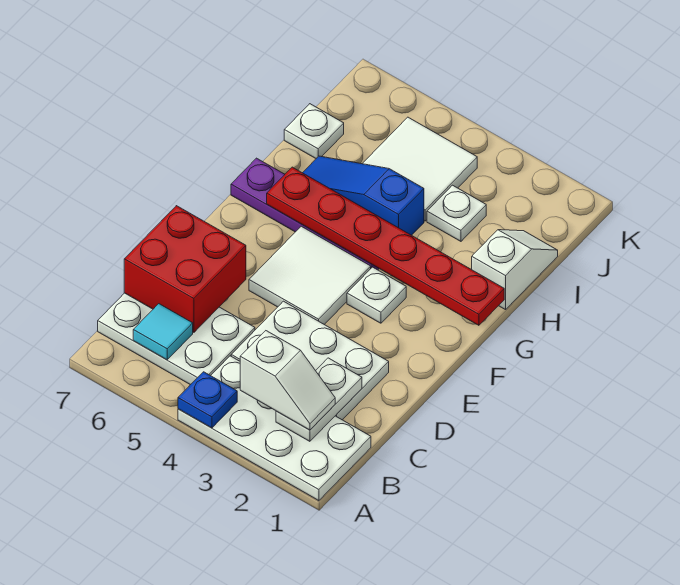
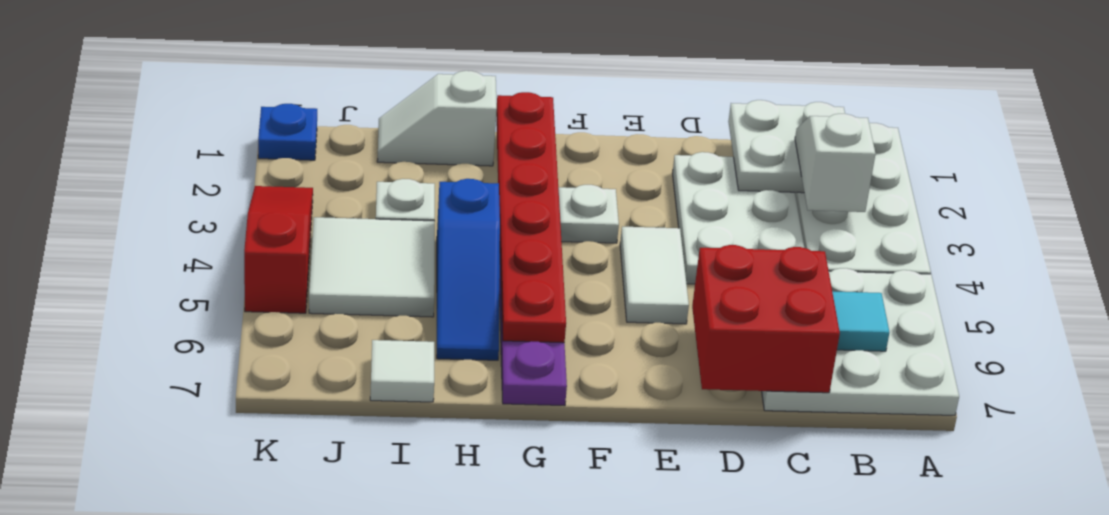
blue plate A4 level 2 -> blue plate K1 level 1
white plate B2:C2 level 2 -> white plate B1:C2 level 2
white plate B5:C7 level 1 -> white plate A5:C7 level 1
white tile E4:F5 level 1 -> white tile E4:E5 level 1
white plate I7 level 1 -> white tile I7 level 1
none -> red slope K3:K5 level 1 top 5

